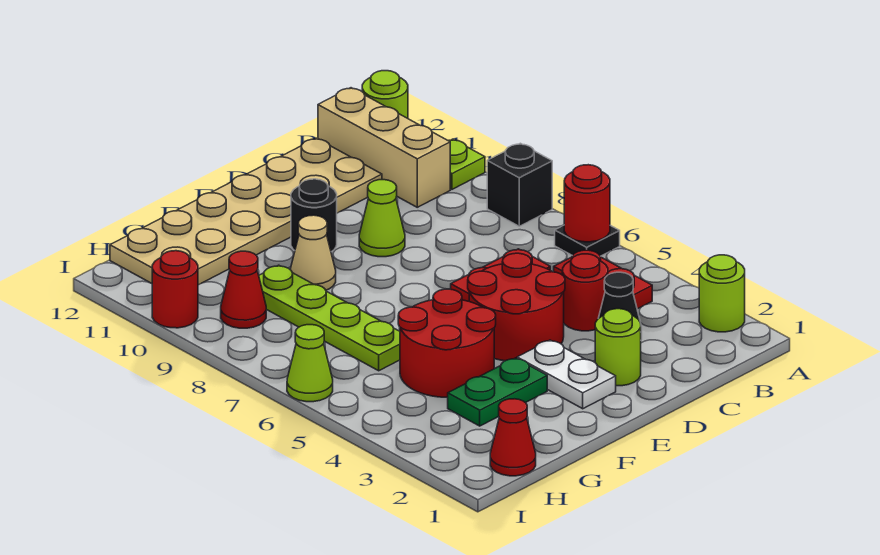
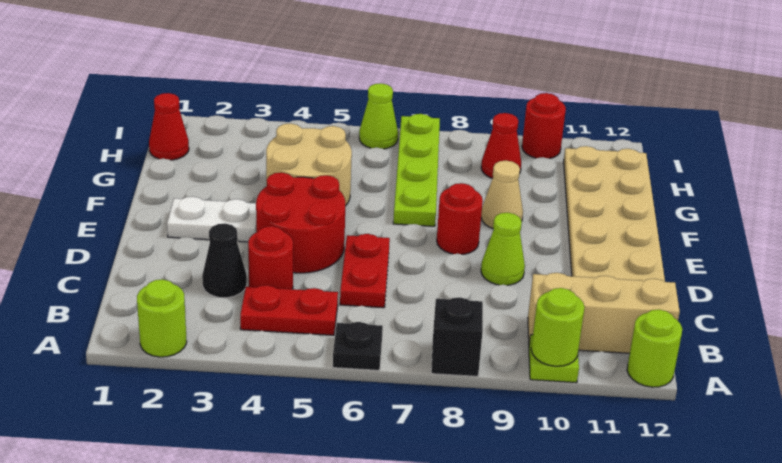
red round brick A6 level 2 -> red round brick E8 level 1
lime round brick D2 level 1 -> lime round brick A10 level 2
black round brick E10 level 1 -> none
green plate F3:G3 level 1 -> none
red round brick F4:G5 level 1 -> tan round brick F4:G5 level 1
lime plate G6:G9 level 1 -> lime plate F7:I7 level 1

